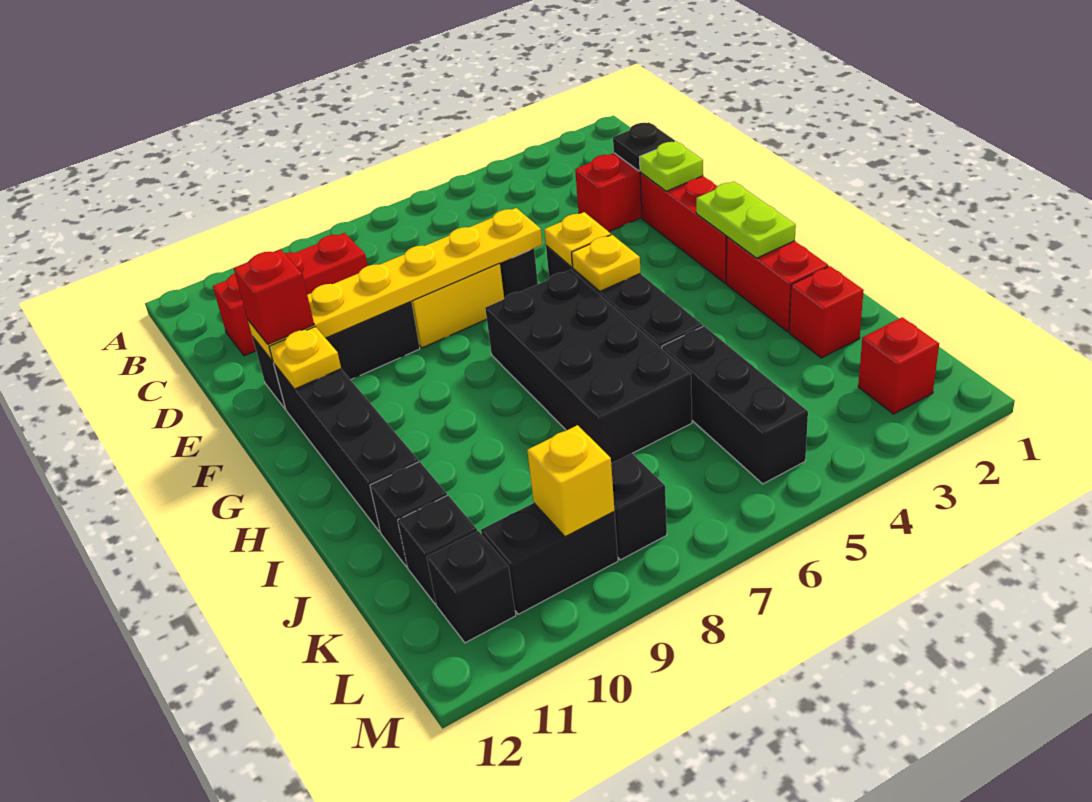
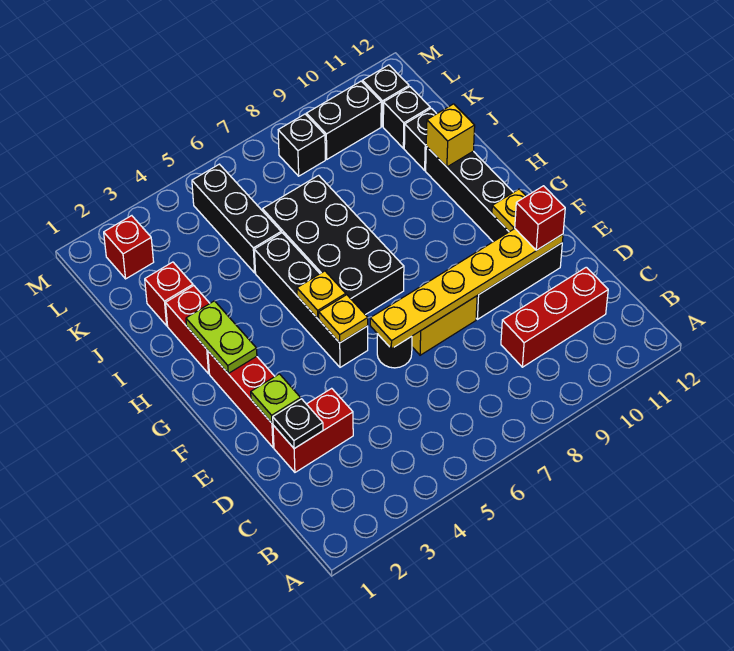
yellow brick L9 level 2 -> yellow brick I11 level 2

